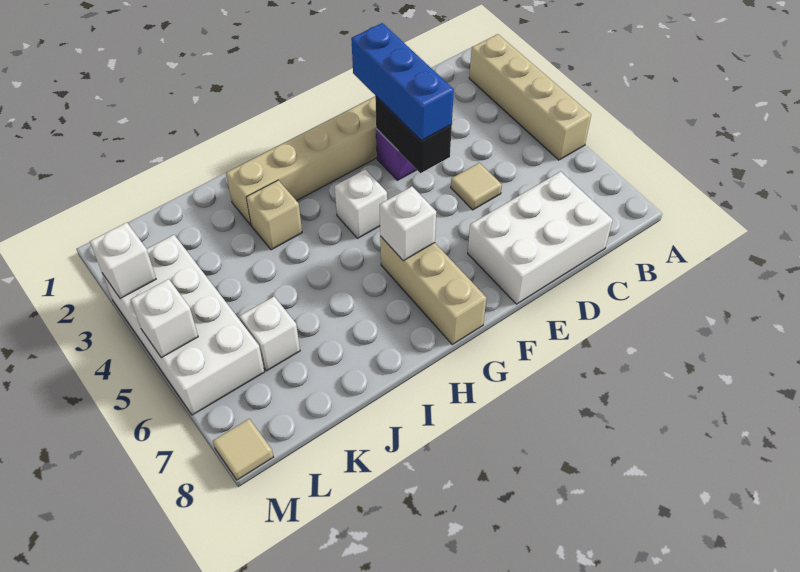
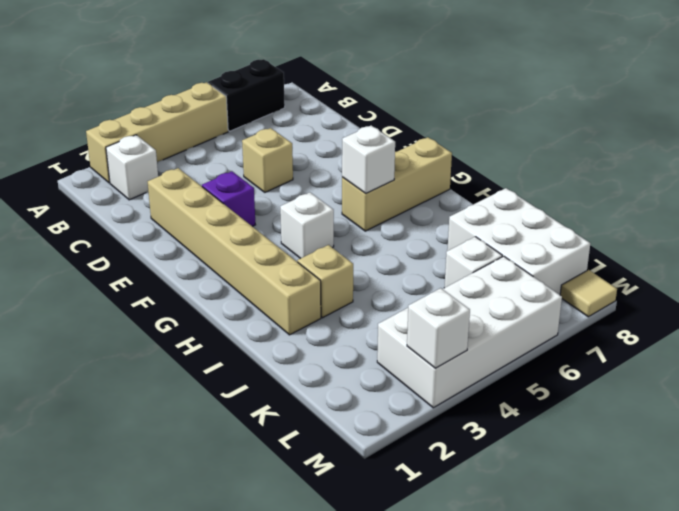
white brick C7:E8 level 1 -> white brick J7:L8 level 1
tan tile D5 level 1 -> tan brick D5 level 1
blue brick E2:E4 level 3 -> none
black brick E3:E4 level 2 -> black brick A6:A7 level 1
white brick M5 level 2 -> white brick B2 level 1

